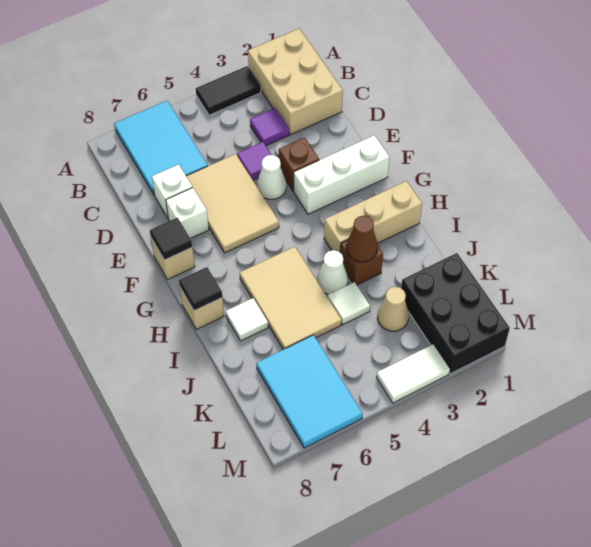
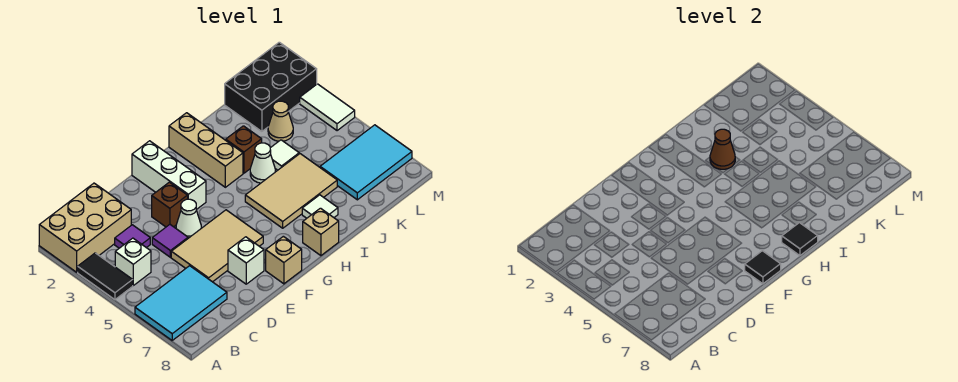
white brick D7 level 1 -> white brick B4 level 1

